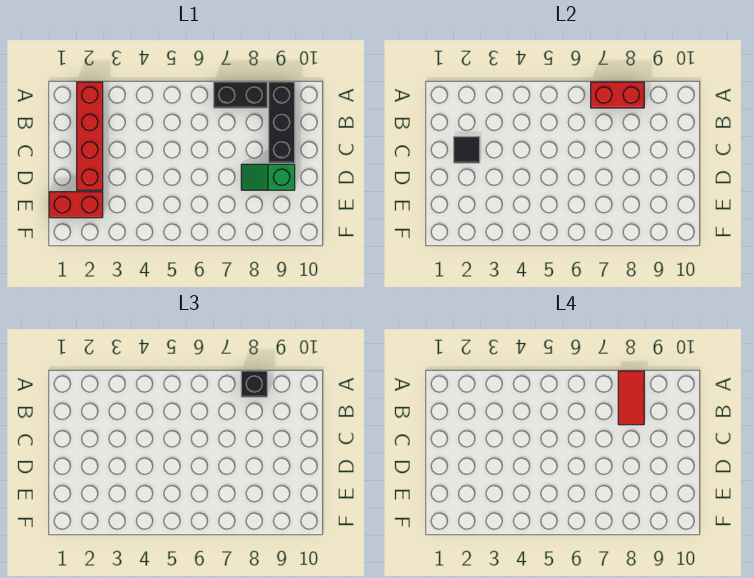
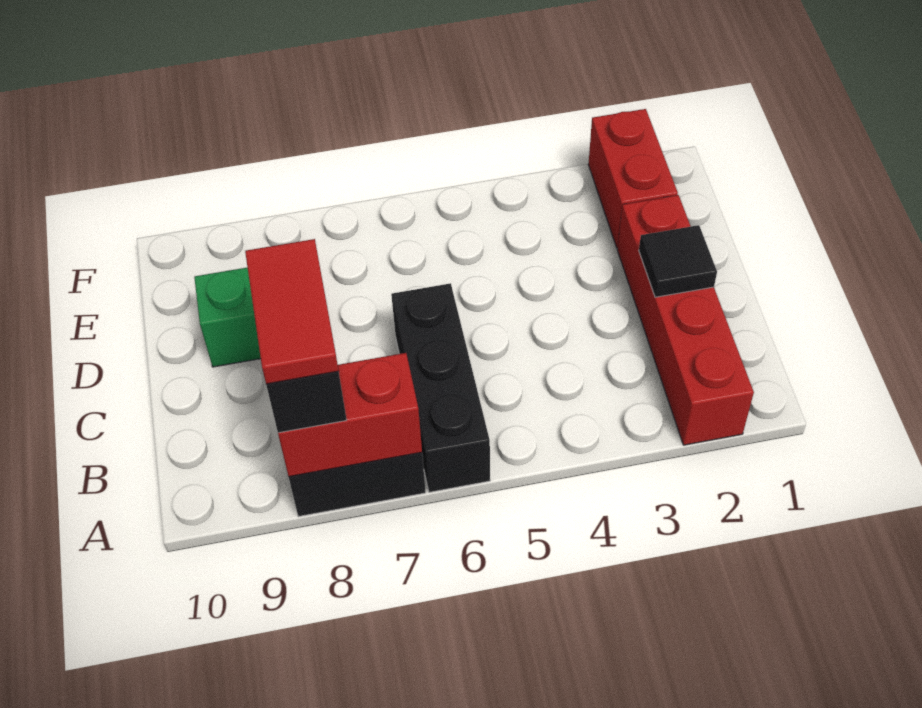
black brick A9:C9 level 1 -> black brick A6:C6 level 1
red brick E1:E2 level 1 -> red brick E2:F2 level 1

